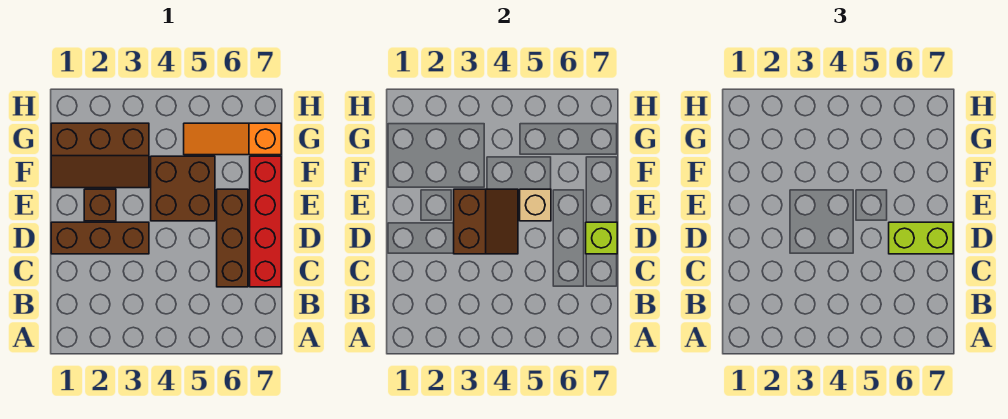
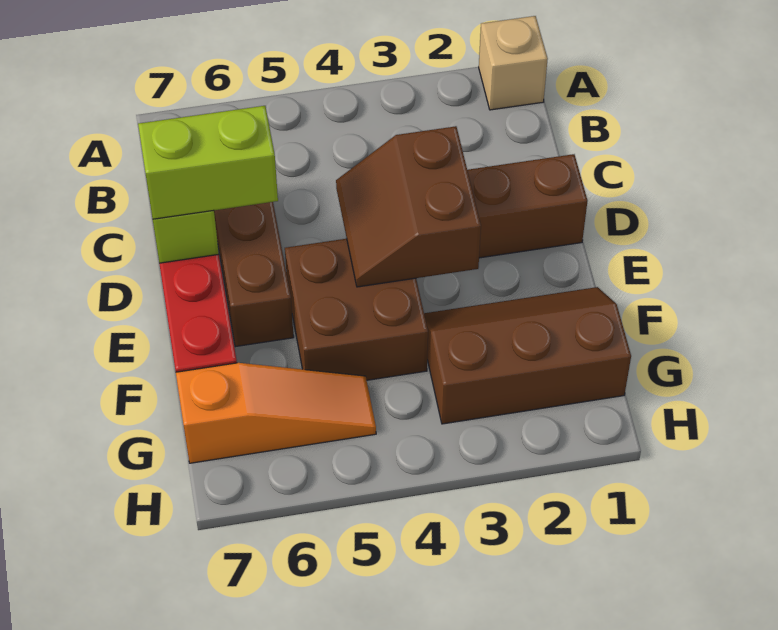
brown brick E2 level 1 -> none
tan brick E5 level 2 -> tan brick A1 level 1

